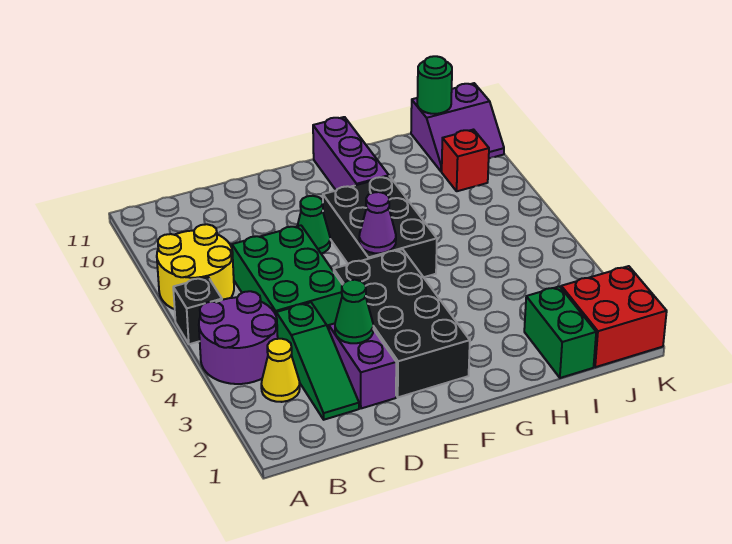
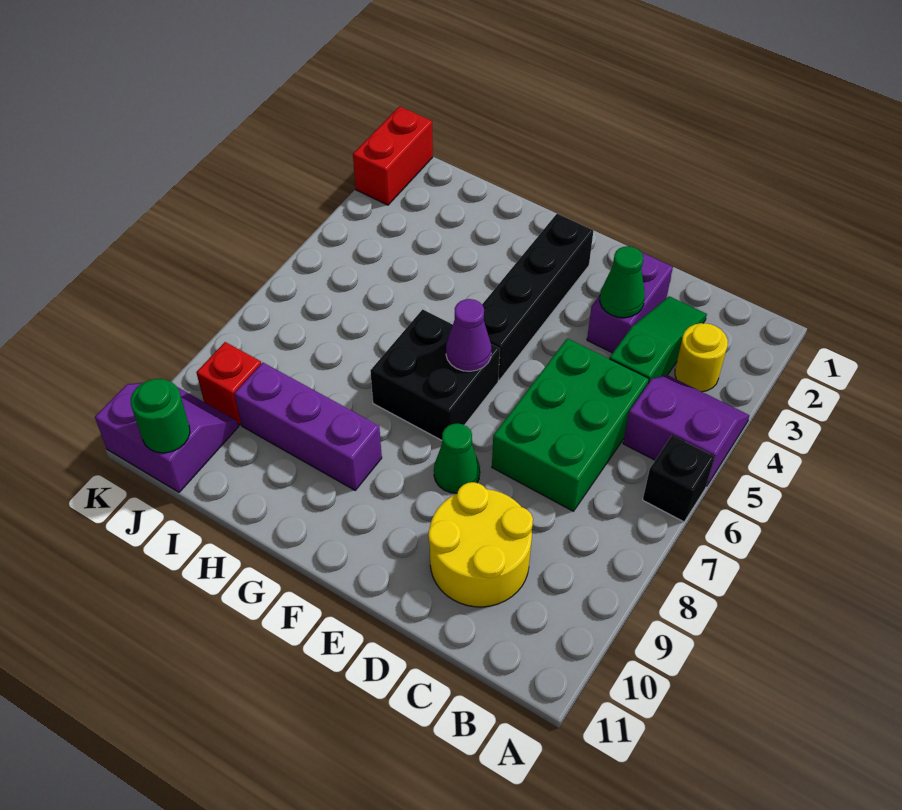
purple round brick A4:B5 level 1 -> purple slope A4:B5 level 1 top 5
yellow round brick A7:B8 level 1 -> yellow round brick C9:D10 level 1
yellow cone B3 level 1 -> yellow round brick B3 level 1
black brick E2:F5 level 1 -> black brick F2:F5 level 1
black brick F6:G8 level 1 -> black brick F6:G7 level 1
purple brick G9:G11 level 1 -> purple brick G9:I9 level 1
green brick I1:I2 level 1 -> none
red brick J1:K2 level 1 -> red brick K1:K2 level 1

